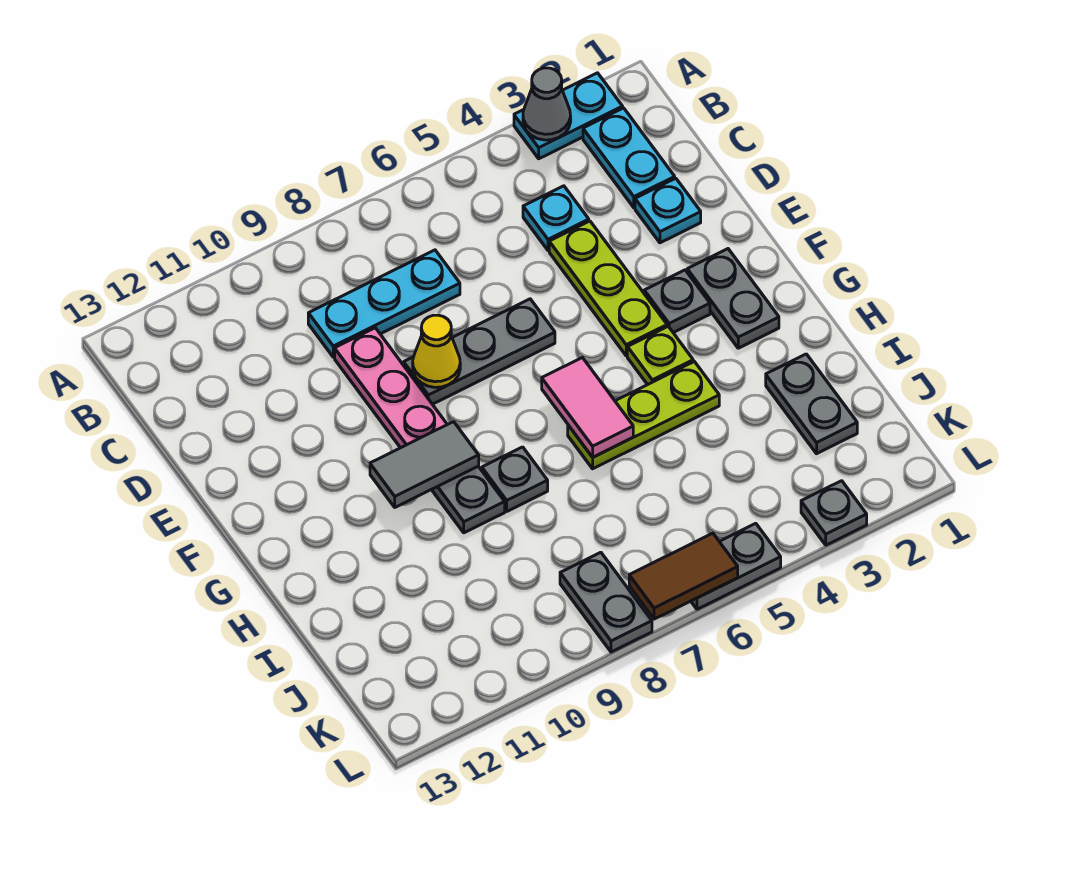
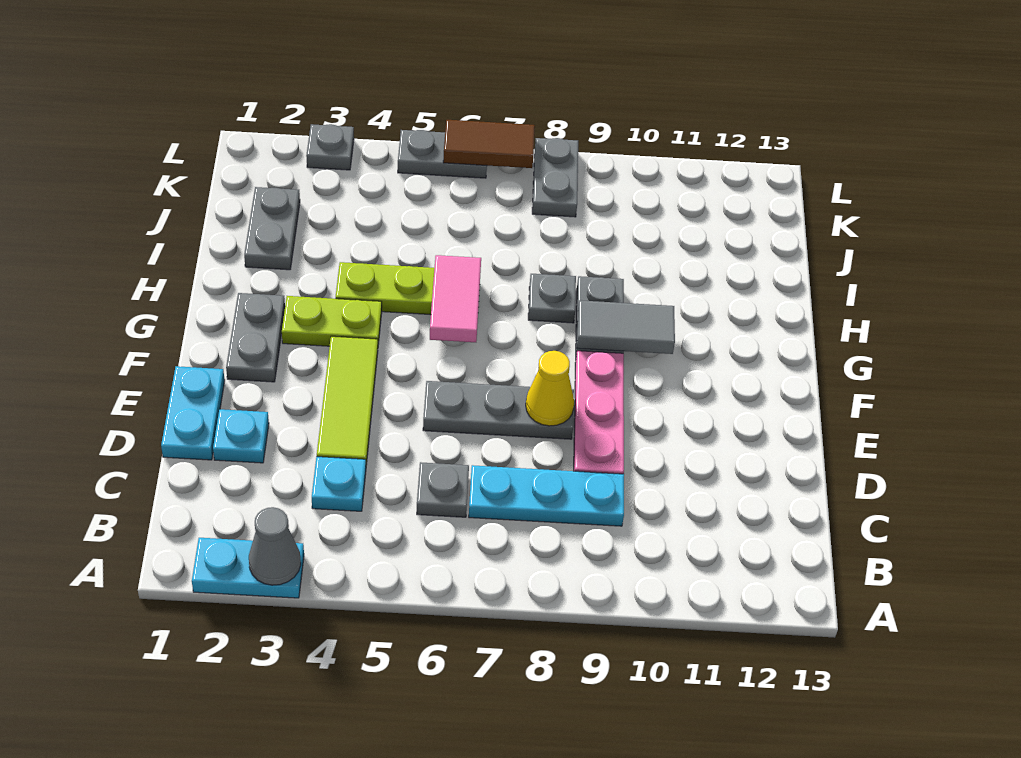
cyan plate B2:C2 level 1 -> cyan plate D1:E1 level 1
lime plate D4:F4 level 1 -> lime tile D4:F4 level 1
grey plate F3 level 1 -> grey plate C6 level 1
lime plate G4 level 1 -> lime plate G3:G4 level 1

